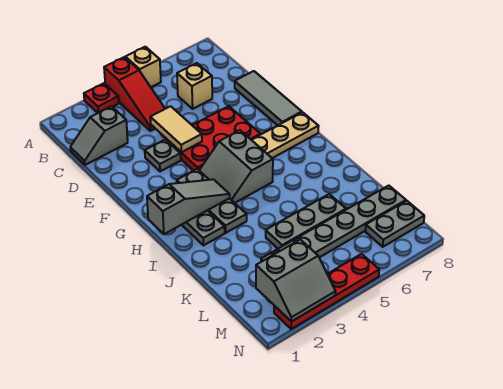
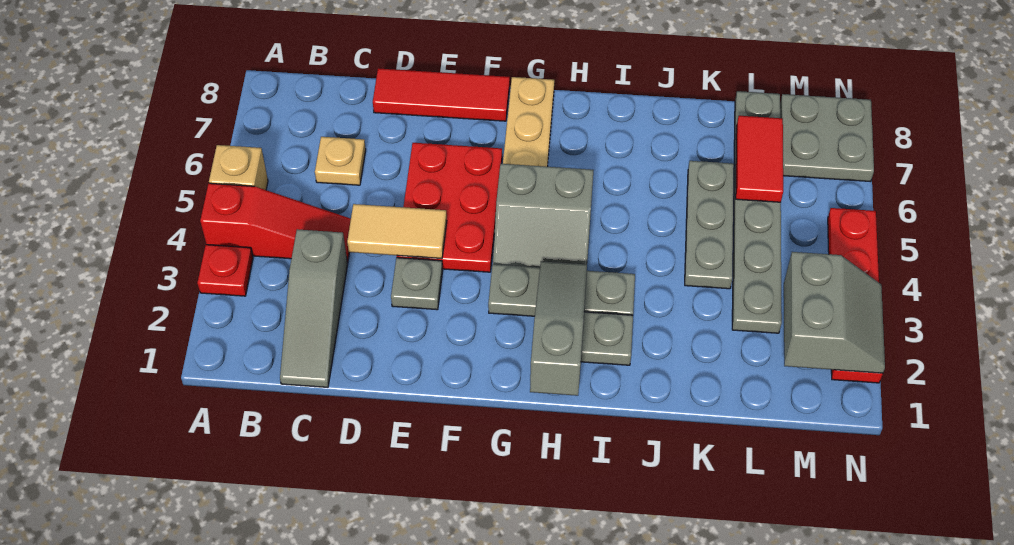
grey slope C1:C2 level 1 top 2 -> grey slope C1:C3 level 1 top 3
tan brick C6 level 1 -> tan plate C6 level 1
grey tile D8:F8 level 1 -> red tile D8:F8 level 1
none -> red tile L6:L7 level 2
grey plate M7:M8 level 1 -> grey plate M7:N8 level 1

